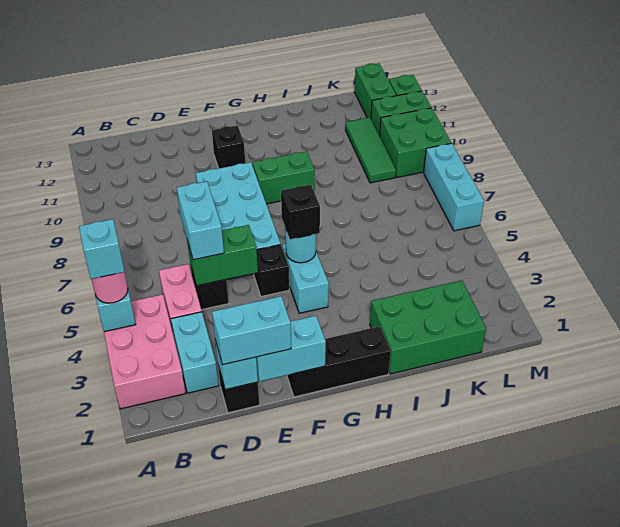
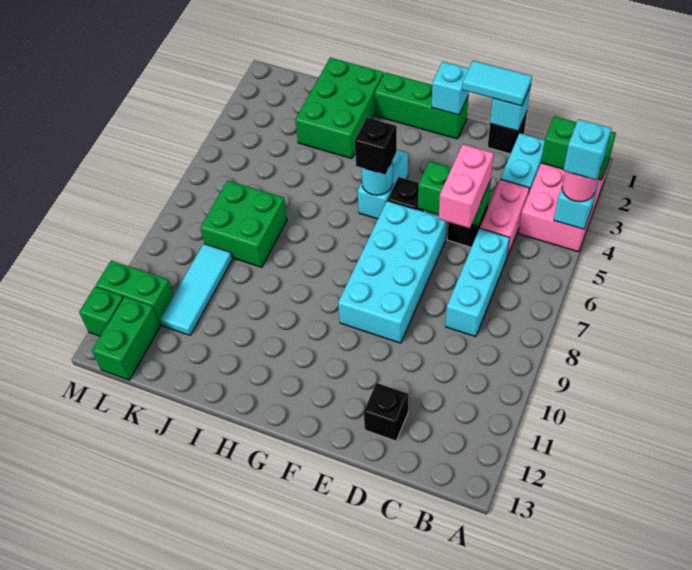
cyan brick D1:E1 level 3 -> cyan tile D1:E1 level 3
cyan brick D5:D6 level 3 -> pink brick D5:D6 level 3
cyan brick E1:F1 level 2 -> cyan brick F1 level 2
black brick F1:H1 level 1 -> green brick F1:H1 level 1
black brick F11 level 1 -> black brick D12 level 1
green brick G9:H9 level 1 -> green brick A2:B2 level 2
green brick I1:K2 level 1 -> green brick I1:J3 level 1
green tile K9:K11 level 1 -> cyan tile K9:K11 level 1
green brick L9:M10 level 1 -> green brick J7:K8 level 1
cyan brick M6:M8 level 1 -> cyan brick C6:C8 level 1

